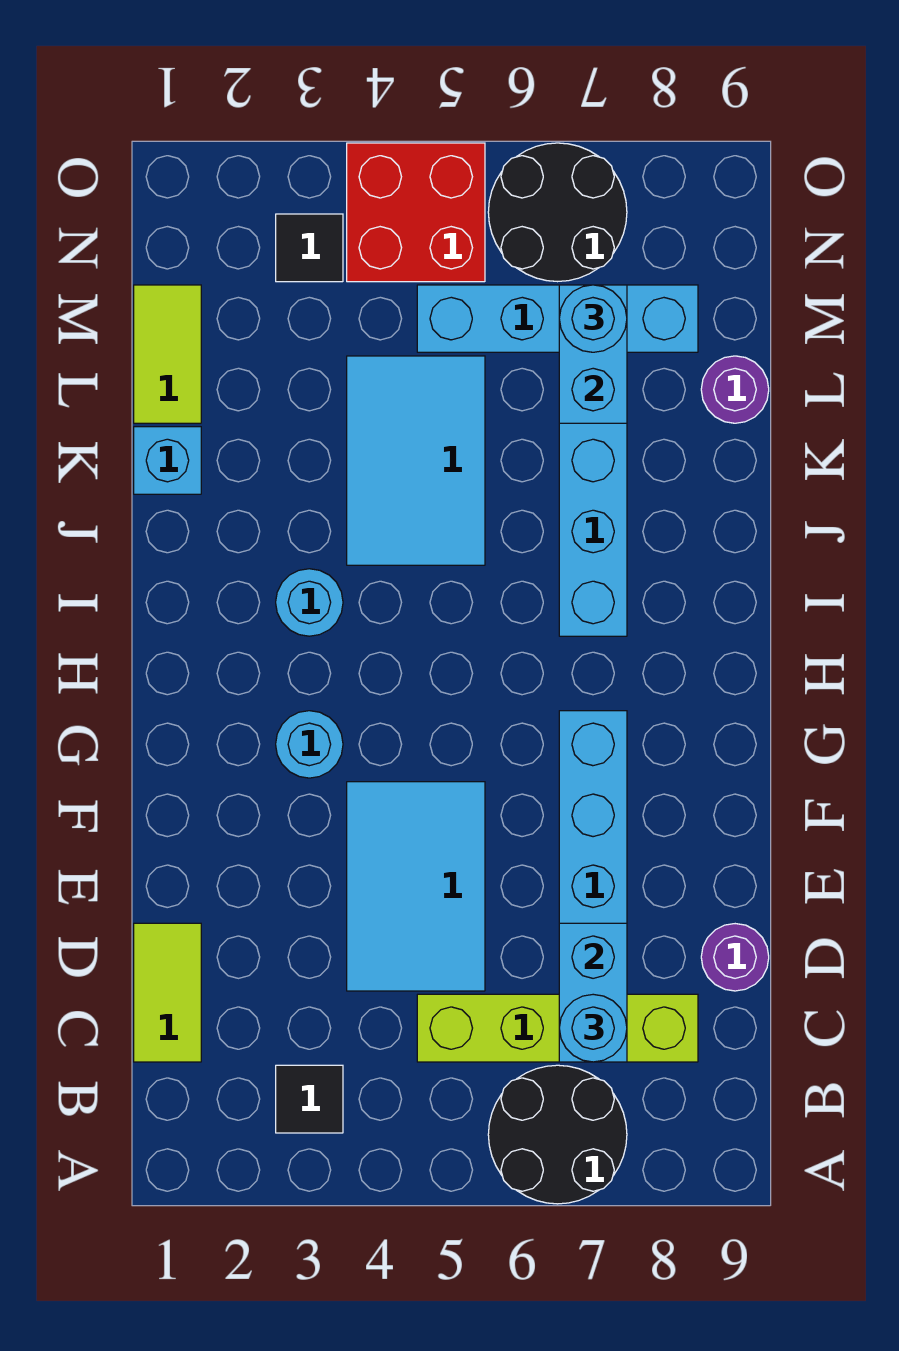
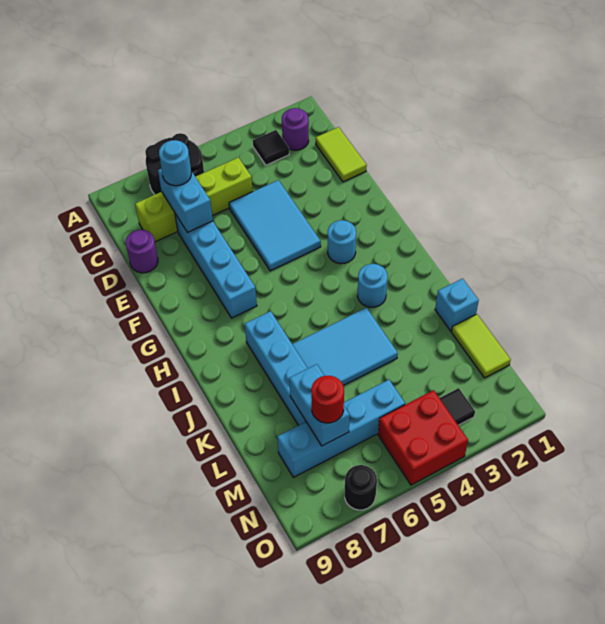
cyan tile J4:L5 level 1 -> cyan tile J4:K6 level 1
purple round brick L9 level 1 -> purple round brick B2 level 1
cyan round brick M7 level 3 -> red round brick M7 level 3
black round brick N6:O7 level 1 -> black round brick O7 level 1

